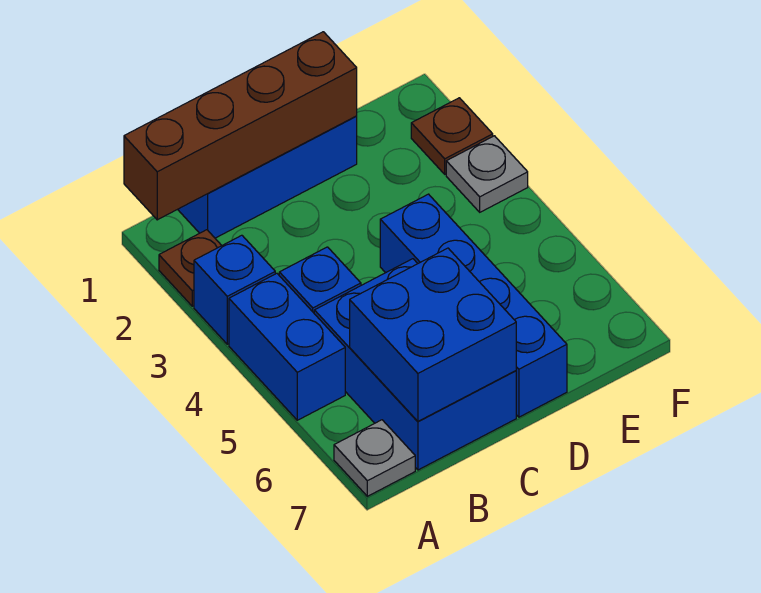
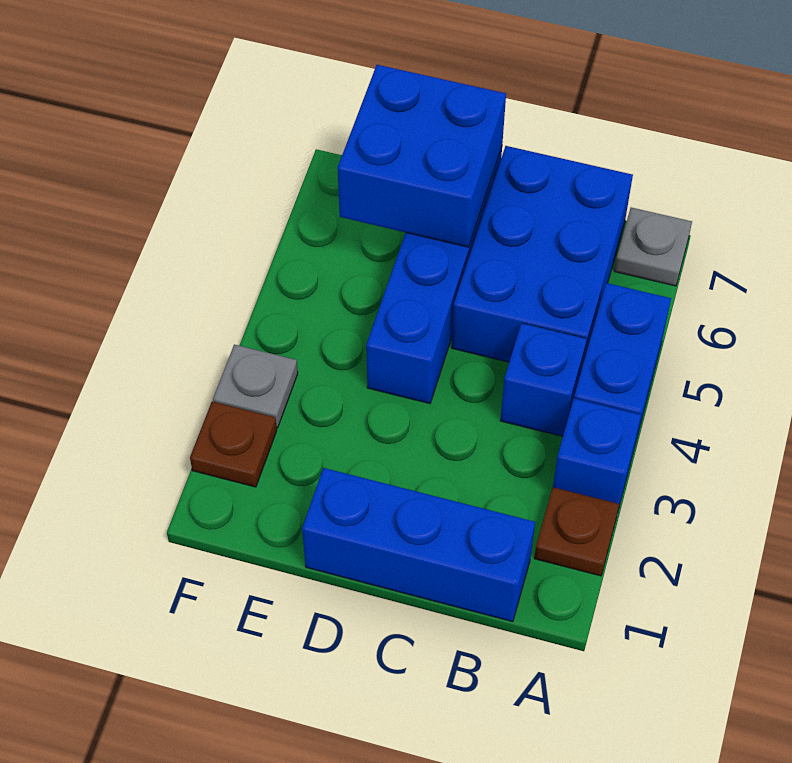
brown brick A1:D1 level 2 -> none
blue brick B6:C7 level 2 -> blue brick D6:E7 level 2

